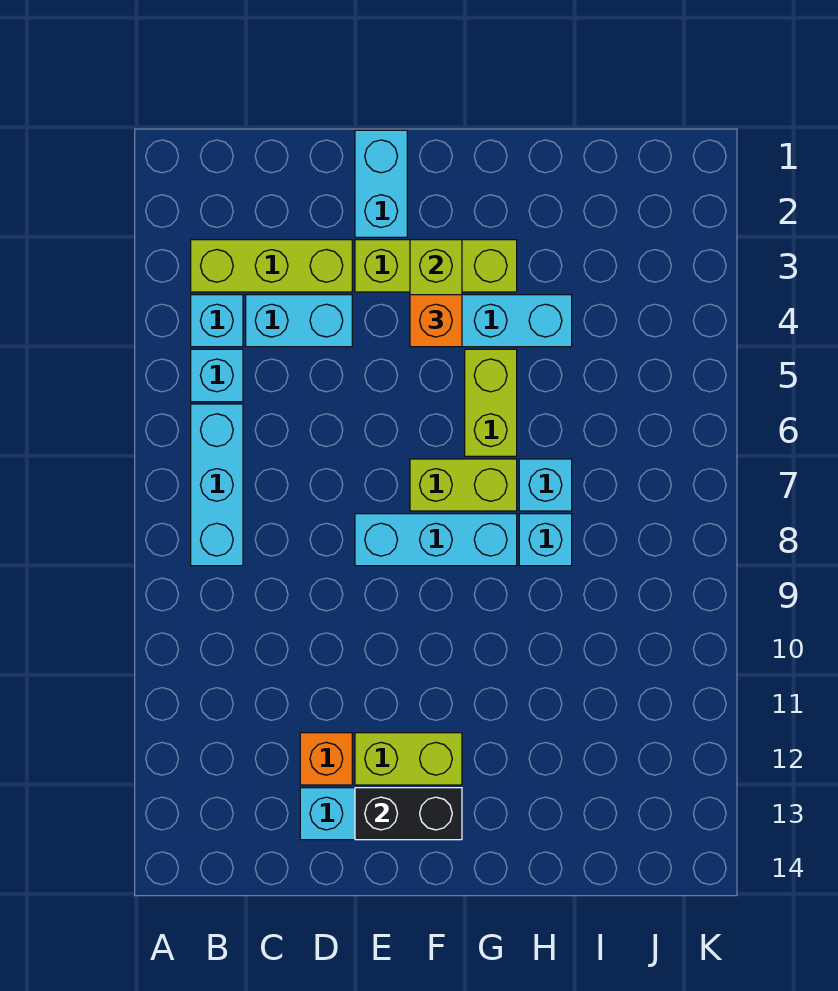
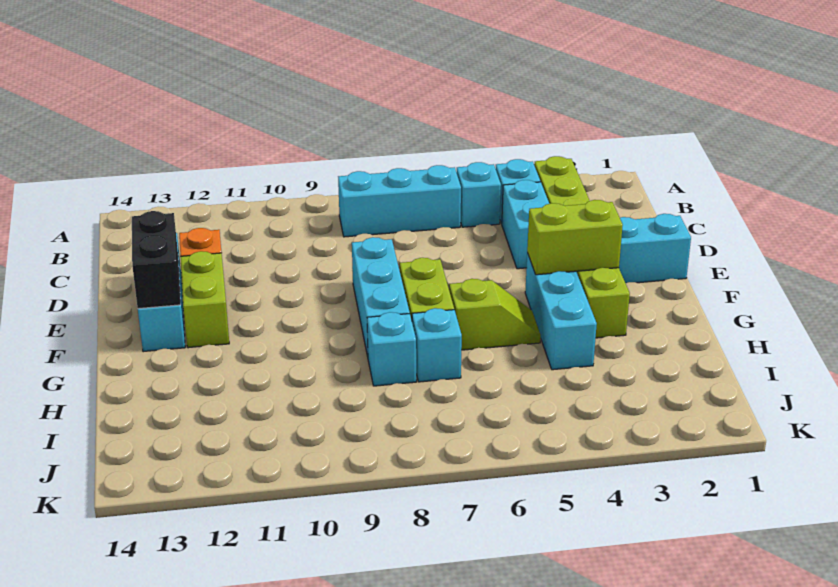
orange brick F4 level 3 -> none
lime brick G5:G6 level 1 -> lime slope G5:G6 level 1 top 6

